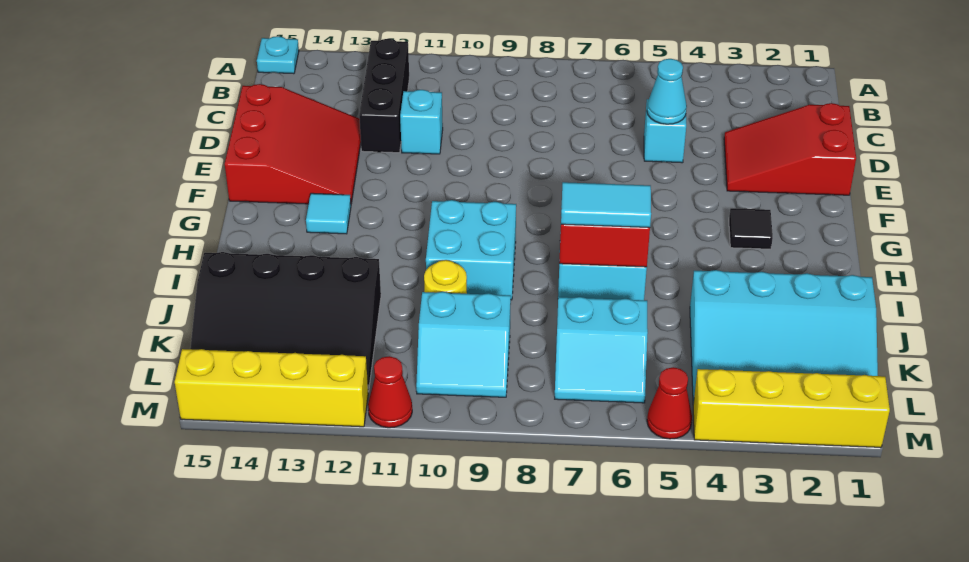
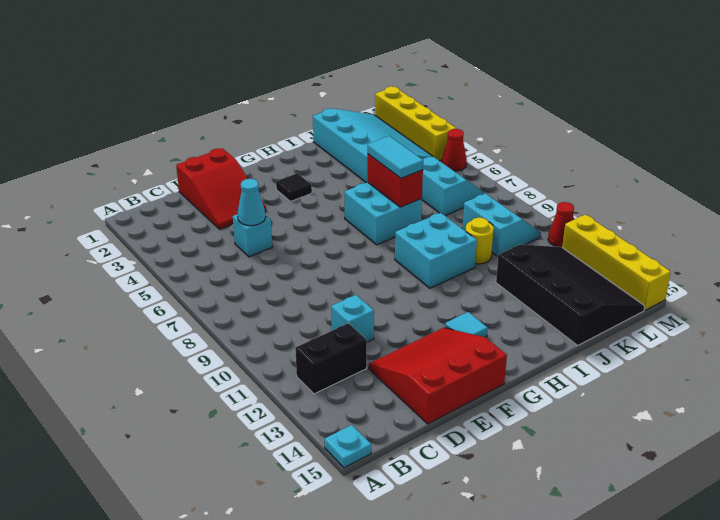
black brick B12:D12 level 1 -> black brick B12:C12 level 1

